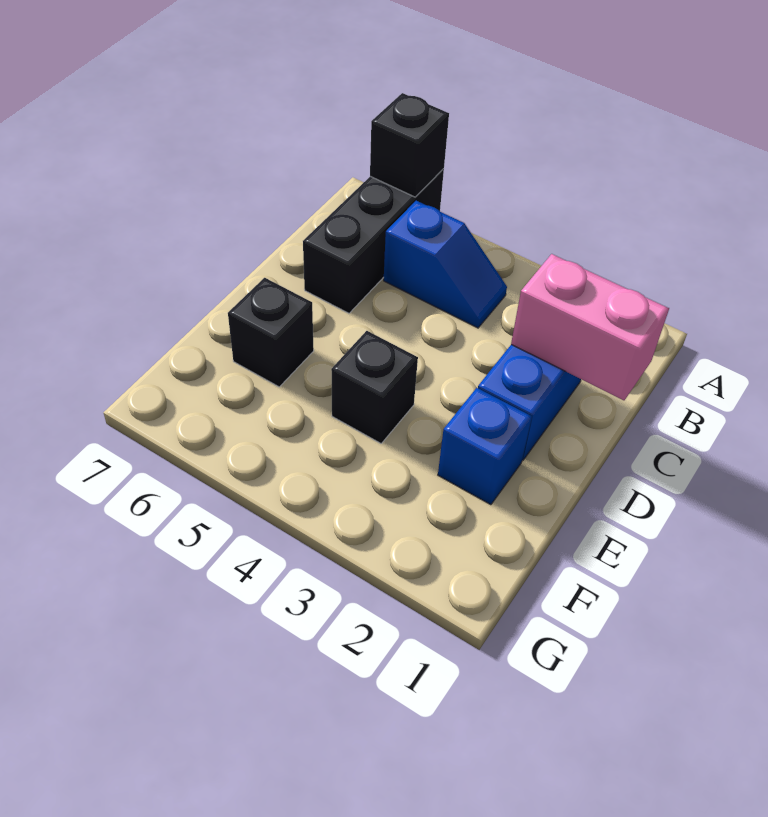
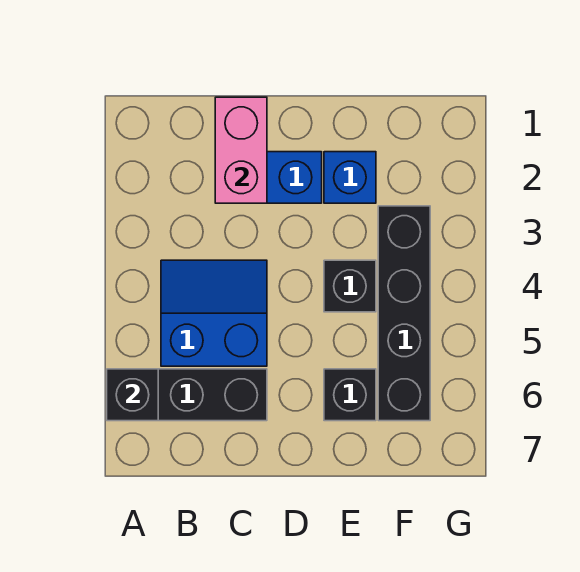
blue slope B4:B5 level 1 top 5 -> blue slope B4:C5 level 1 top 5
none -> black brick F3:F6 level 1

